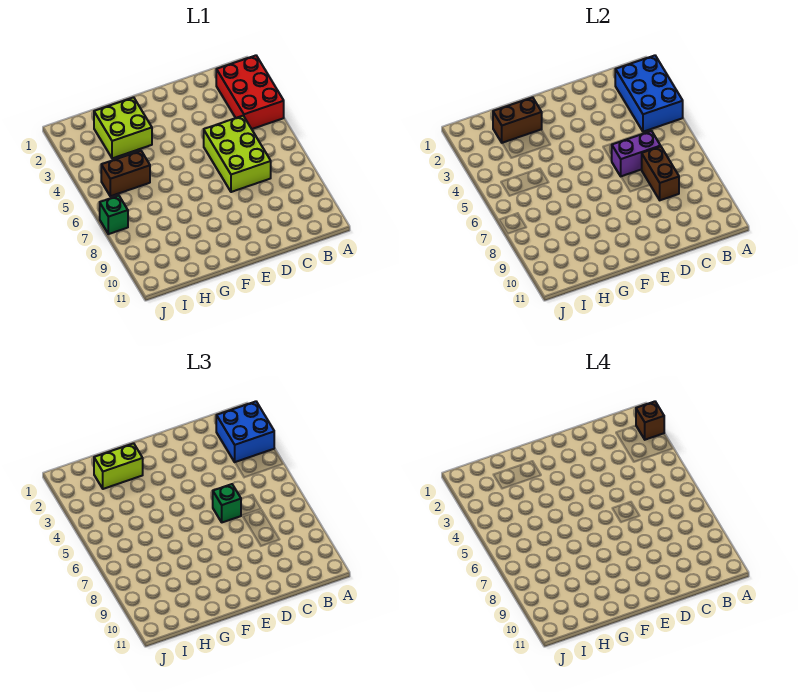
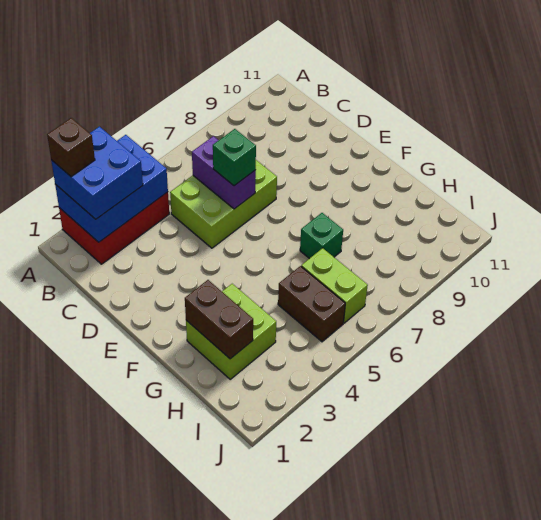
brown brick C7:C8 level 2 -> none
lime brick G2:H2 level 3 -> lime brick H6:I6 level 1
green brick J7 level 1 -> green brick G7 level 1

